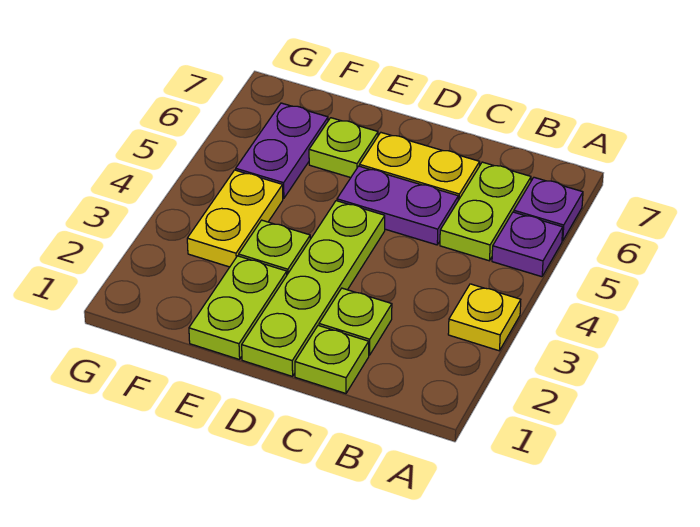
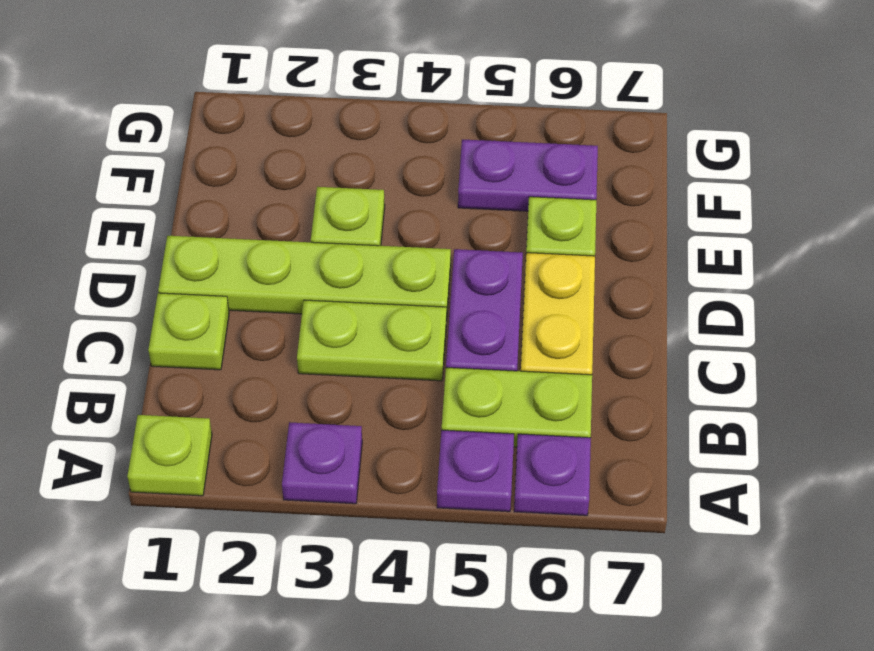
yellow plate A3 level 1 -> purple plate A3 level 1
lime plate C2 level 1 -> lime plate A1 level 1
lime plate E1:E2 level 1 -> lime plate C3:C4 level 1
yellow plate F3:F4 level 1 -> none

